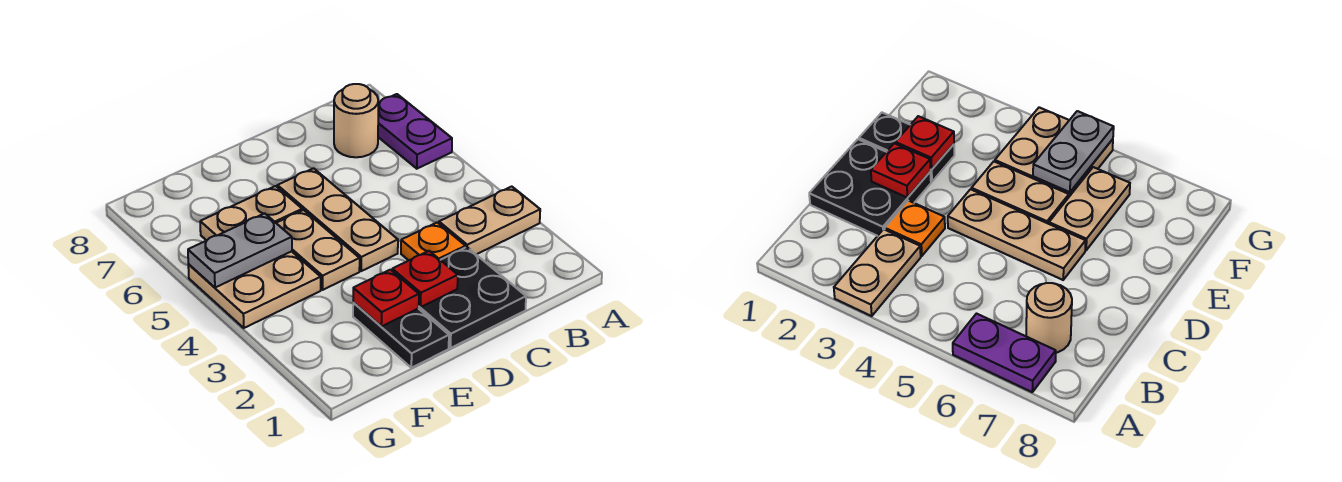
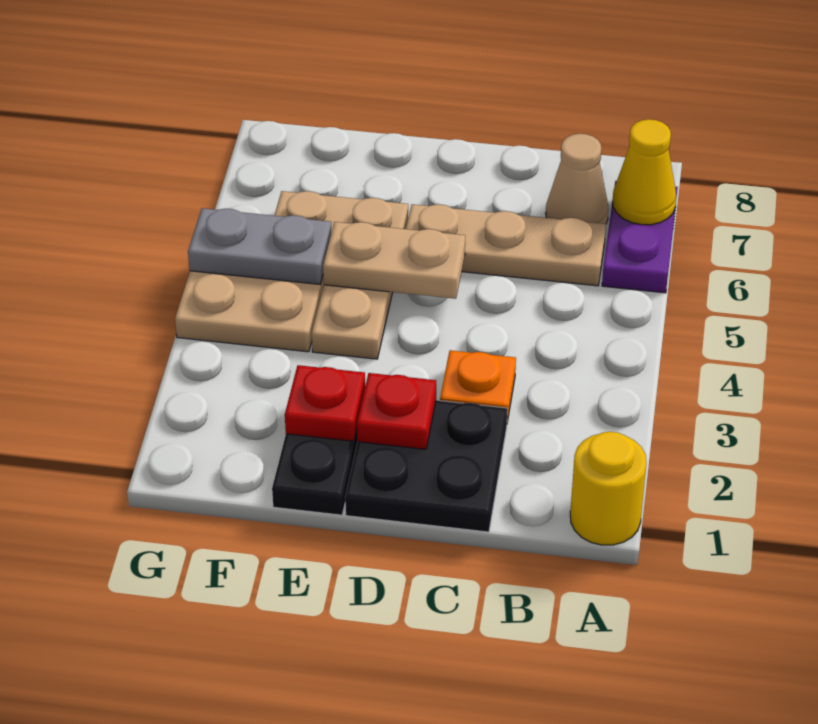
none -> yellow round brick A1 level 1
tan plate A3:B3 level 1 -> tan plate D5:E5 level 2
none -> yellow cone A7 level 2
tan round brick B7 level 1 -> tan cone B7 level 1
tan plate D4:D6 level 1 -> tan plate B6:D6 level 1

